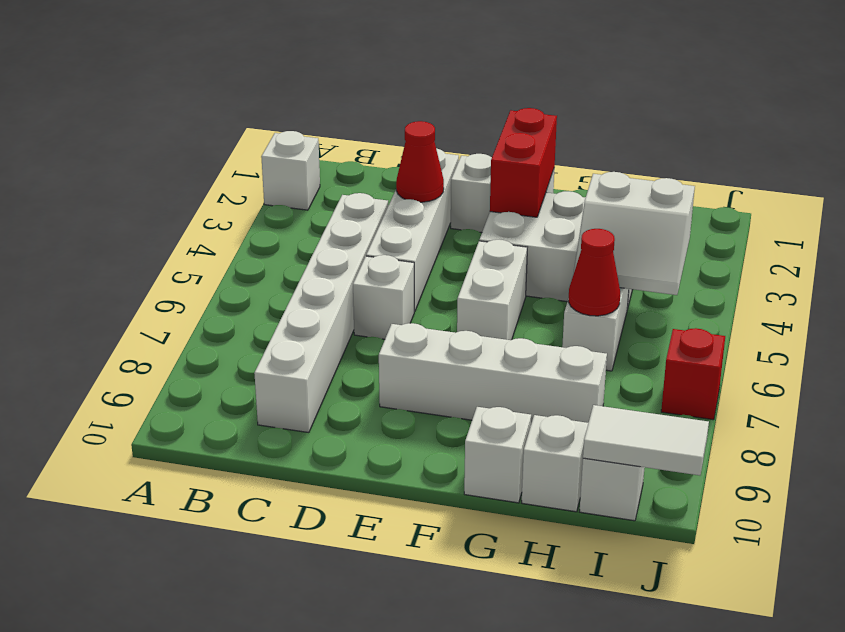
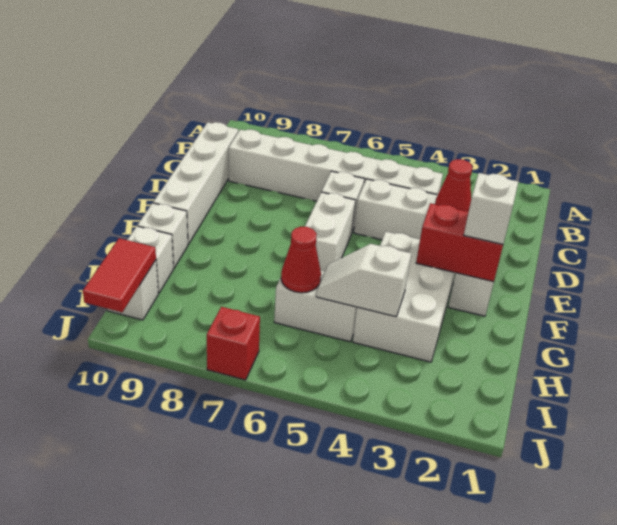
white brick A2 level 1 -> white brick F2 level 3
white brick E8:H8 level 1 -> white brick C10:F10 level 1
white brick F5:F6 level 1 -> white brick E6:F6 level 1
white slope H4:I5 level 2 top 4 -> white slope H4:H5 level 2 top 4
white tile I10:J10 level 2 -> red tile I10:J10 level 2

